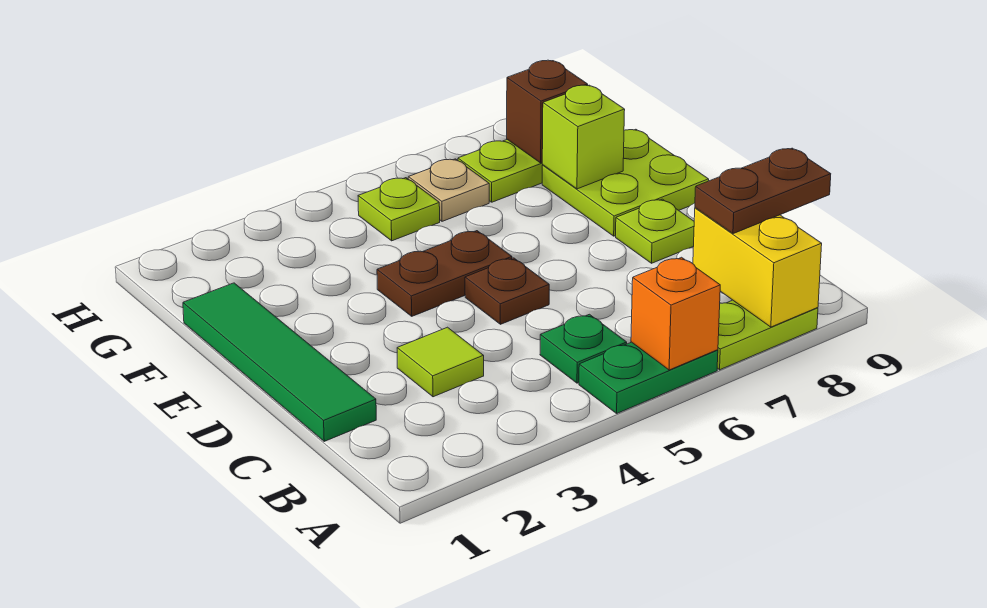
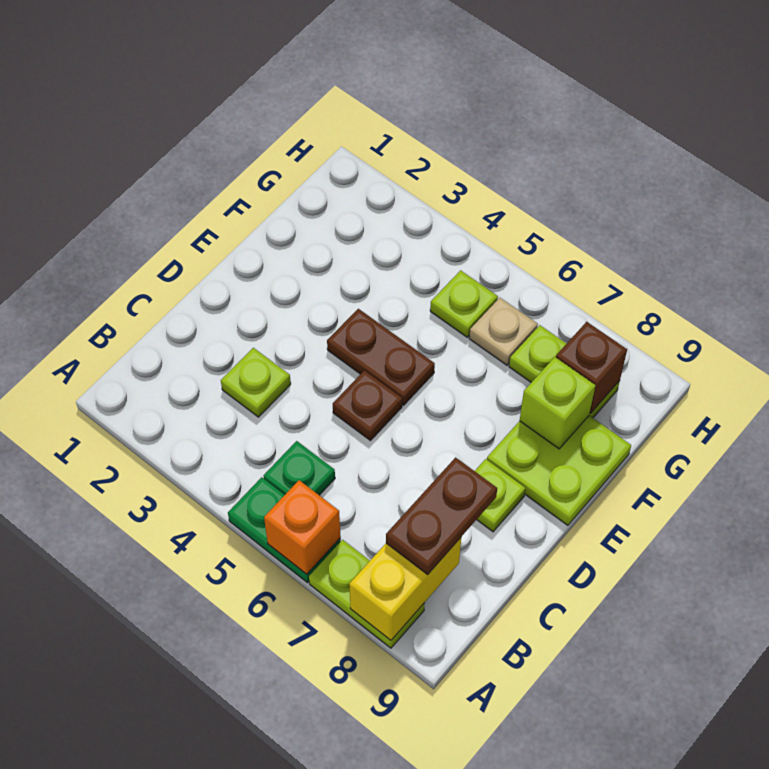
brown plate B8:B9 level 3 -> brown plate B8:C8 level 3
green tile C1:F1 level 1 -> none
lime tile C3 level 1 -> lime plate C3 level 1

